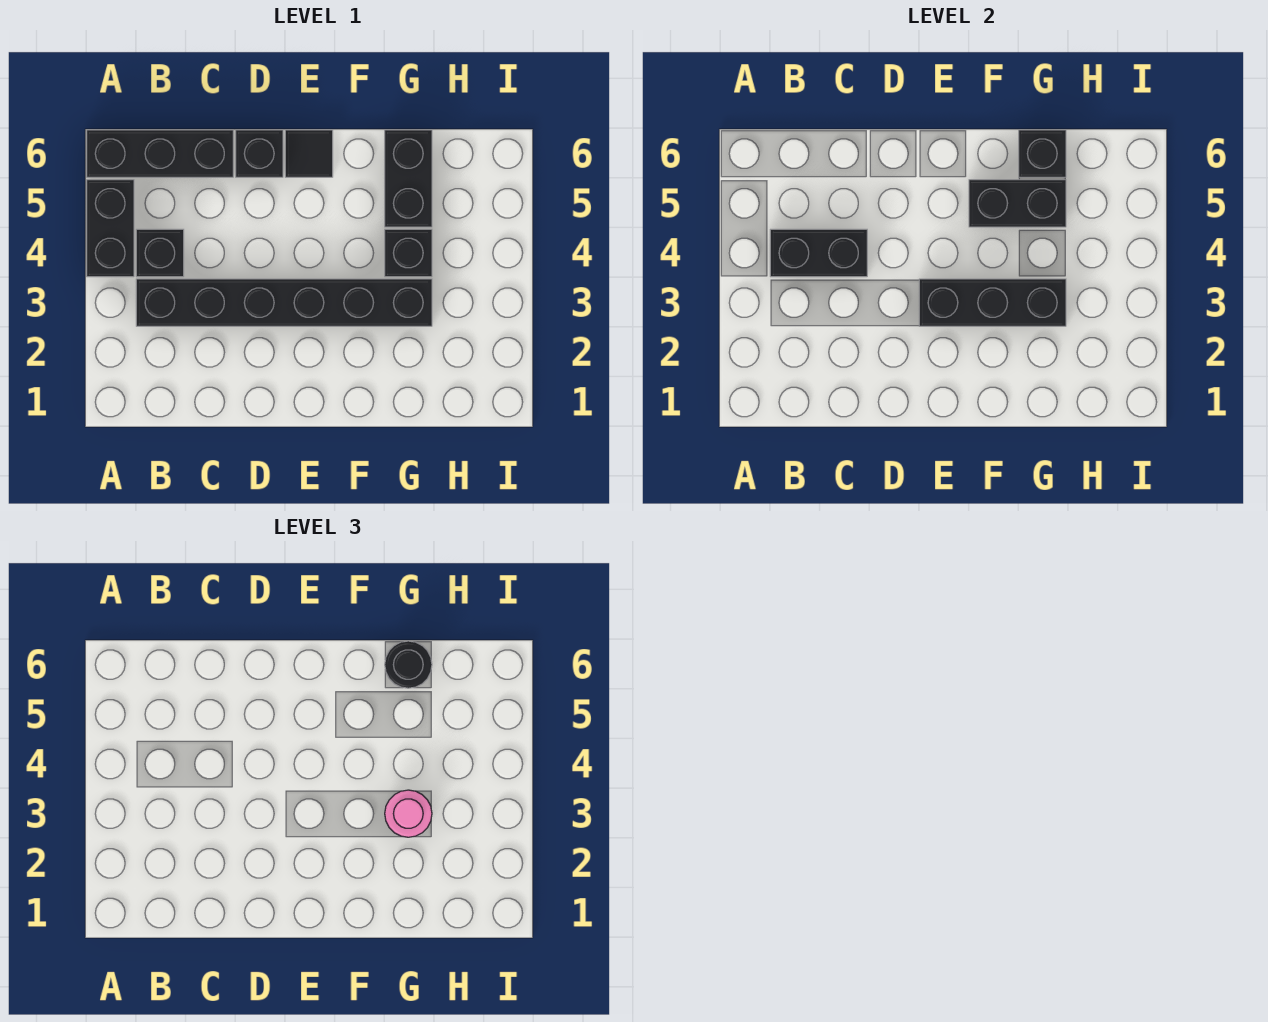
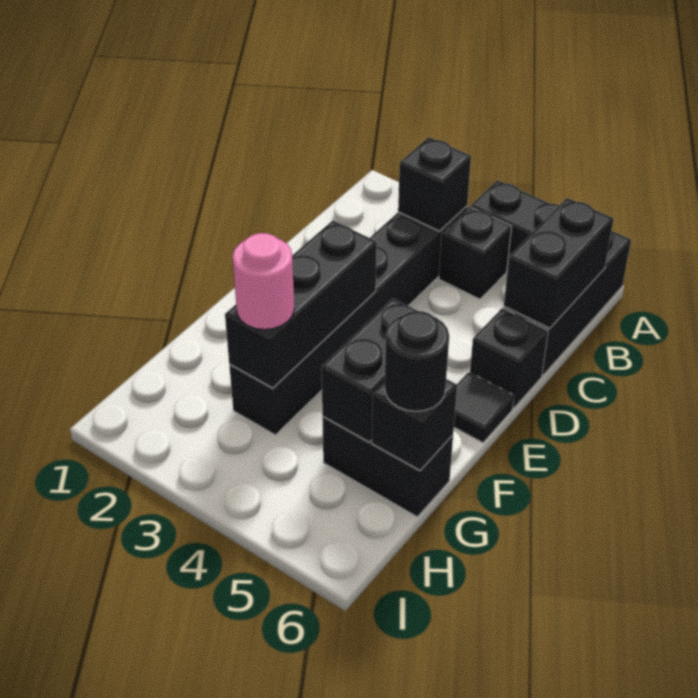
black brick B4:C4 level 2 -> black brick B6:C6 level 2
black brick G4 level 1 -> black brick B3 level 2

